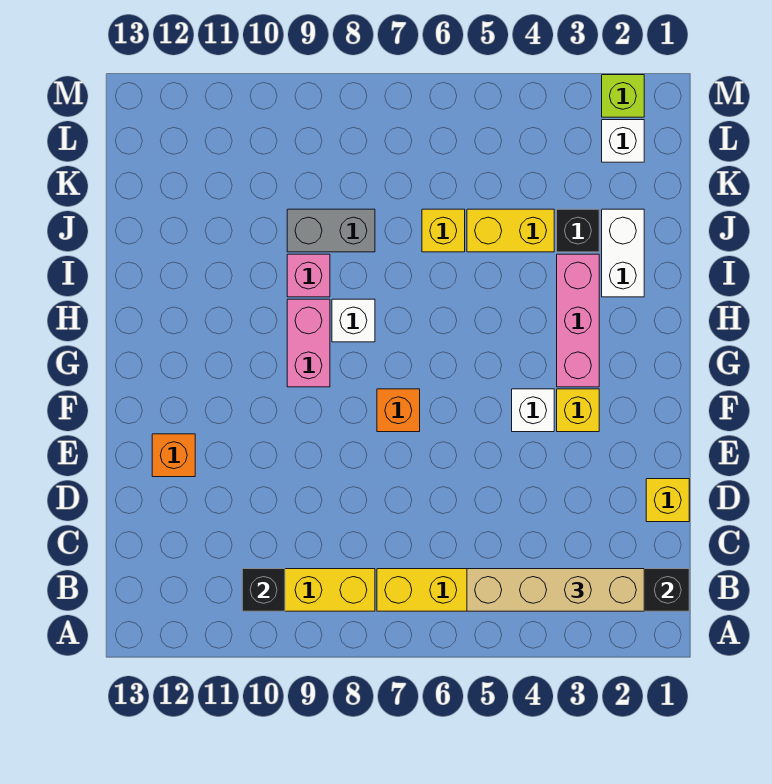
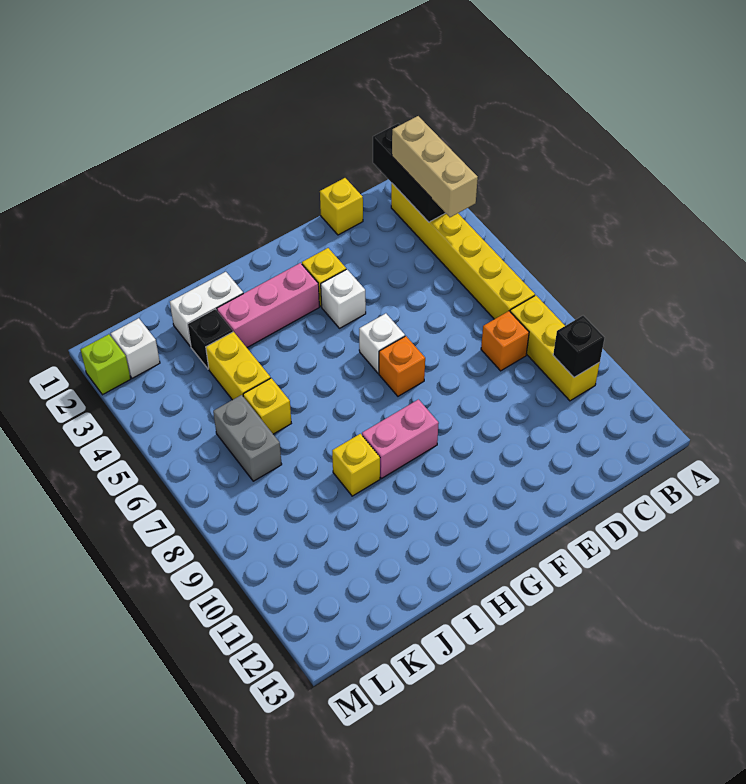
tan brick B2:B5 level 3 -> tan brick B2:B4 level 3
orange brick E12 level 1 -> orange brick C8 level 1
white brick H8 level 1 -> white brick F6 level 1
pink brick I9 level 1 -> yellow brick I9 level 1
grey brick J8:J9 level 1 -> grey brick K6:K7 level 1

